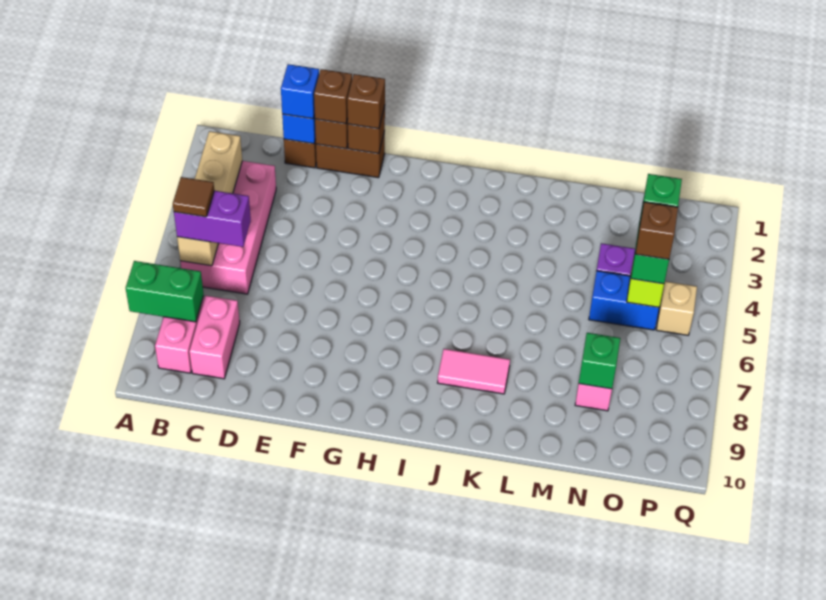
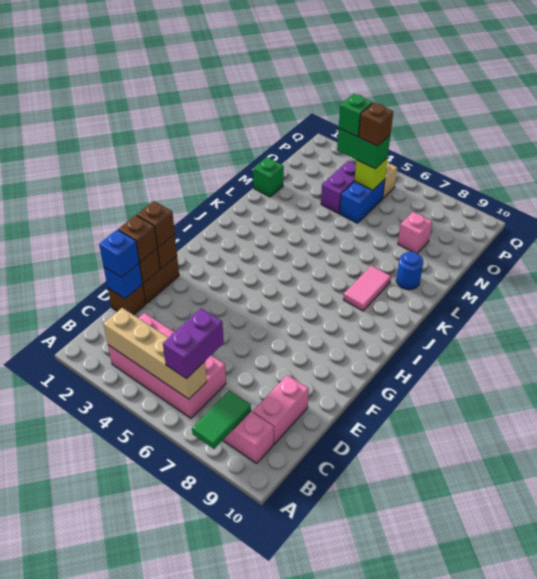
green brick A8:B8 level 2 -> green tile A8:B8 level 2
brown tile B6 level 4 -> none
pink brick C8:C9 level 1 -> pink brick C9:D9 level 1
none -> blue round brick L9 level 1
green brick N8 level 2 -> green brick M1 level 1

